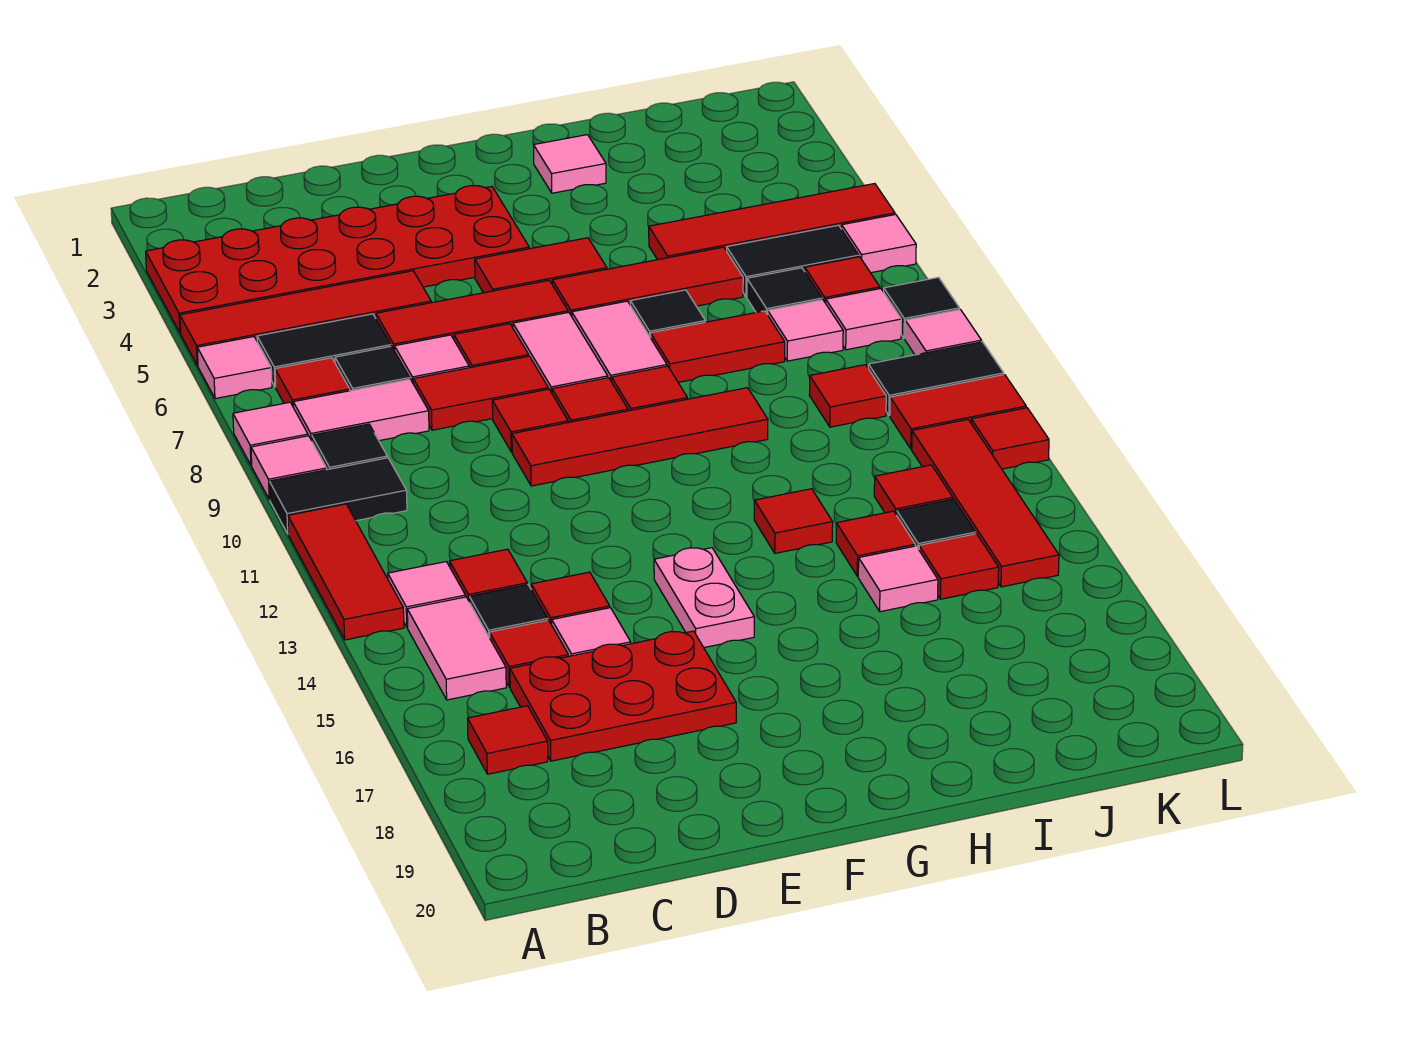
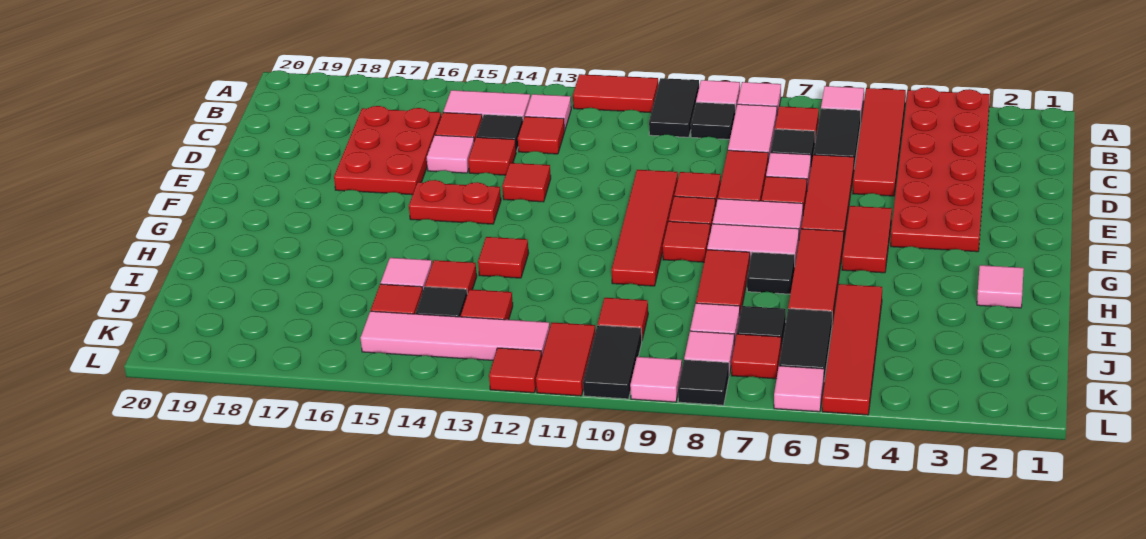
red tile A11:A13 level 1 -> red tile A11:A12 level 1
red tile B17 level 1 -> red tile E13 level 1
pink plate F14:F15 level 1 -> red plate F14:F15 level 1
red tile K12:K15 level 1 -> pink tile K12:K15 level 1

